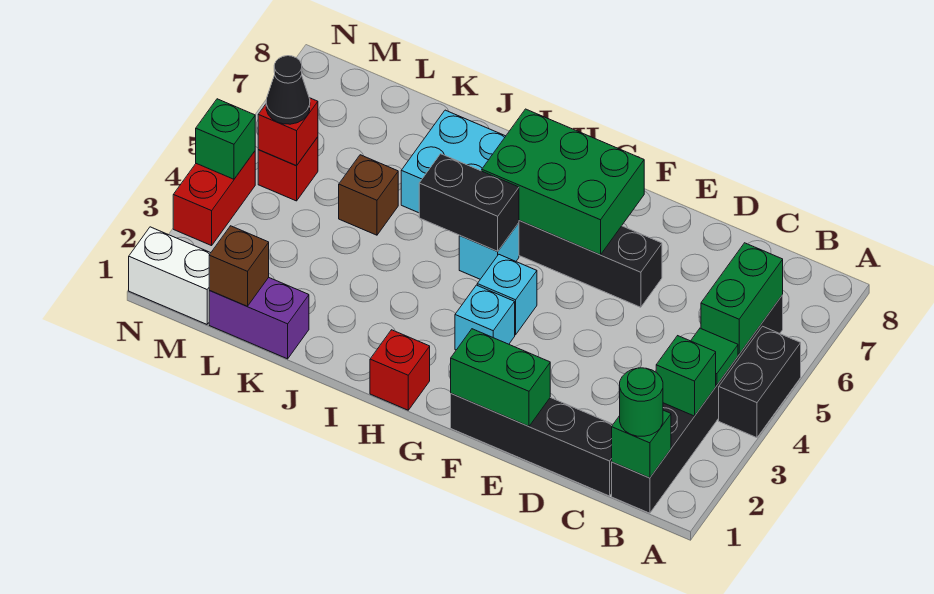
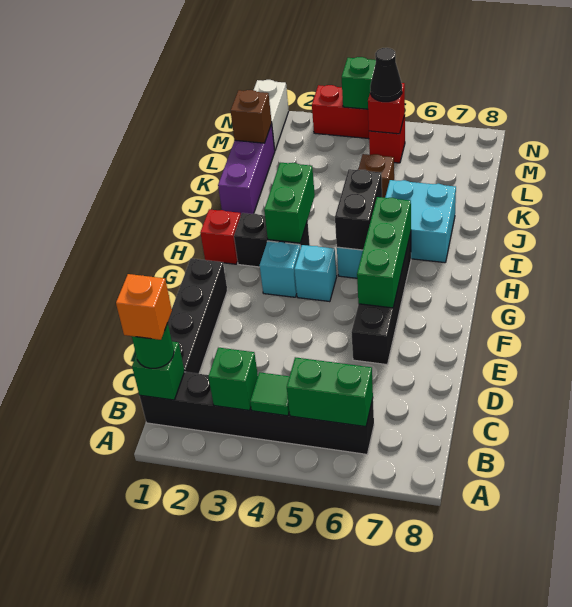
black brick A4:A5 level 1 -> black brick H2:H3 level 1
none -> orange brick B1 level 4
green brick E1:F1 level 2 -> green brick H3:I3 level 2
green brick F6:H7 level 2 -> green brick F6:H6 level 2
purple brick K1:L1 level 1 -> purple brick J1:L1 level 1

